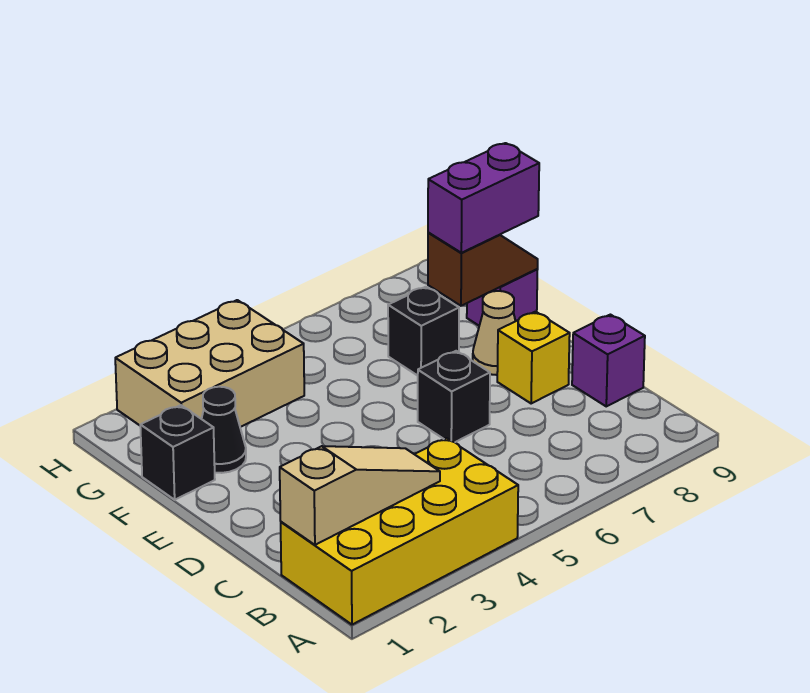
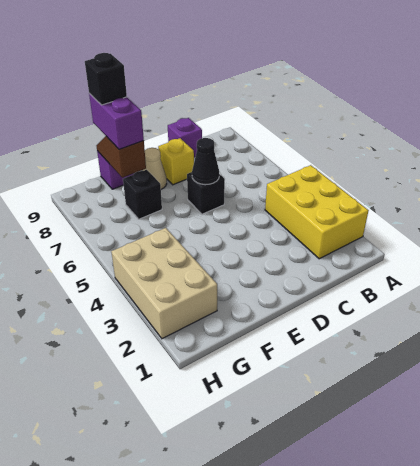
yellow brick A1:B4 level 1 -> yellow brick A2:B4 level 1
tan slope B1:B3 level 2 top 1 -> none
black brick F1 level 1 -> black brick F9 level 4
black cone F2 level 1 -> black cone D6 level 2

